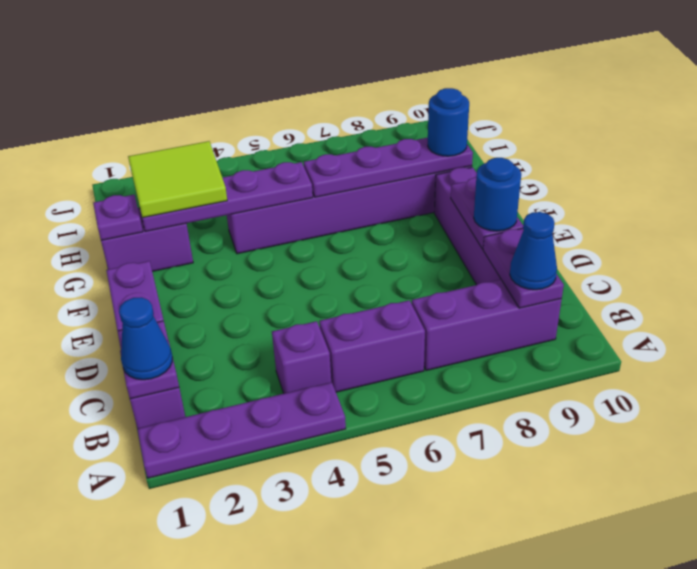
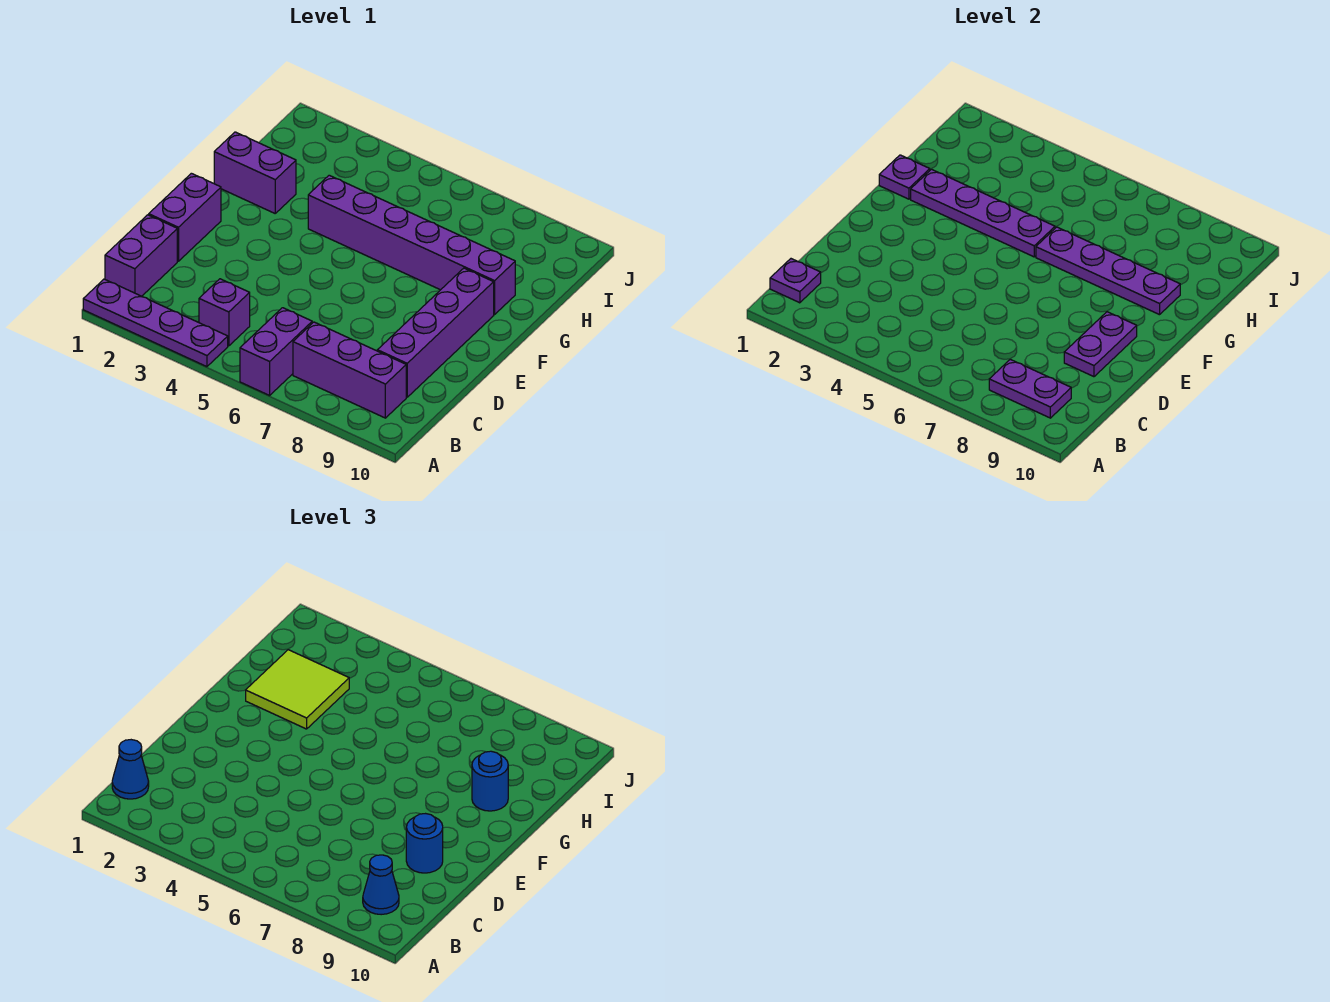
purple brick B5:B6 level 1 -> purple brick A6:B6 level 1
purple plate B9:C9 level 2 -> purple plate B8:B9 level 2

